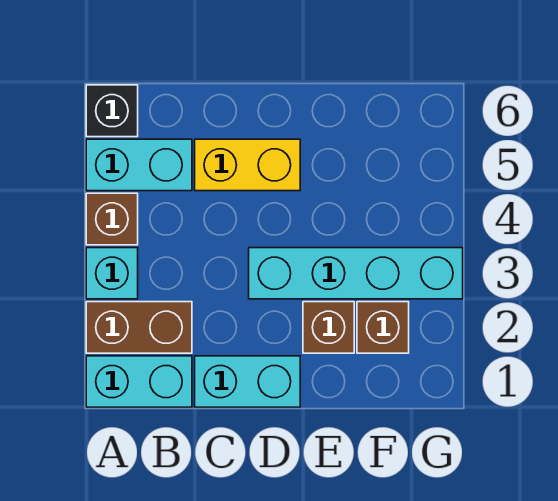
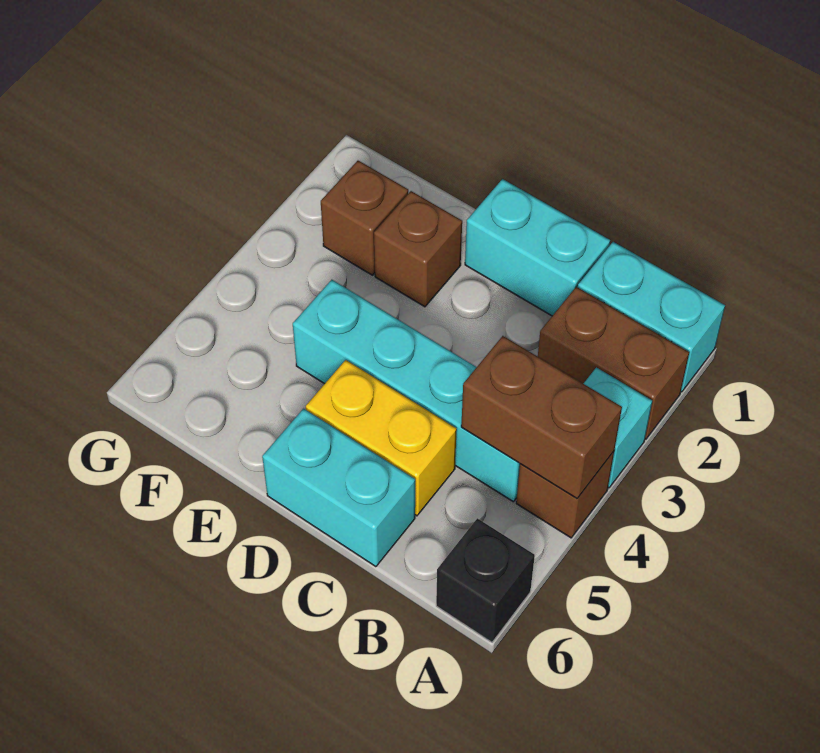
none -> brown brick A4:B4 level 2
cyan brick A5:B5 level 1 -> cyan brick C6:D6 level 1
cyan brick D3:G3 level 1 -> cyan brick B4:E4 level 1

